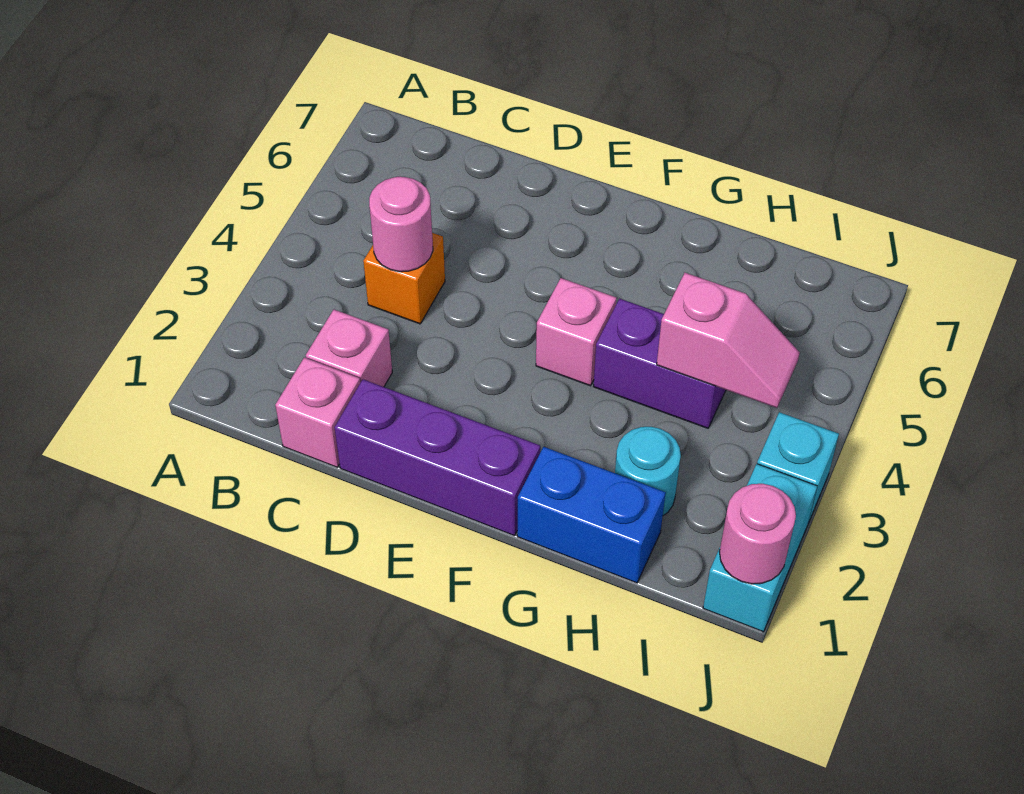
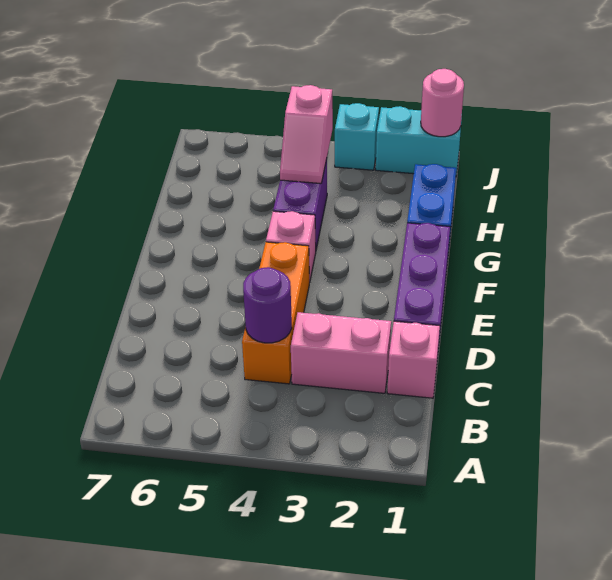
pink brick C2 level 1 -> pink brick C2:C3 level 1
orange brick C4 level 1 -> orange brick C4:E4 level 1
pink round brick C4 level 2 -> purple round brick C4 level 2
cyan round brick H2 level 1 -> none
pink slope H4:I4 level 2 top H -> pink slope H4:I4 level 2 top I

